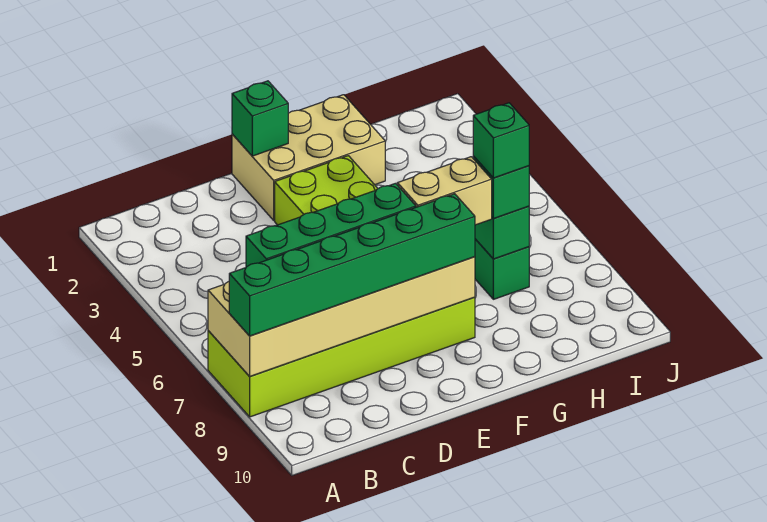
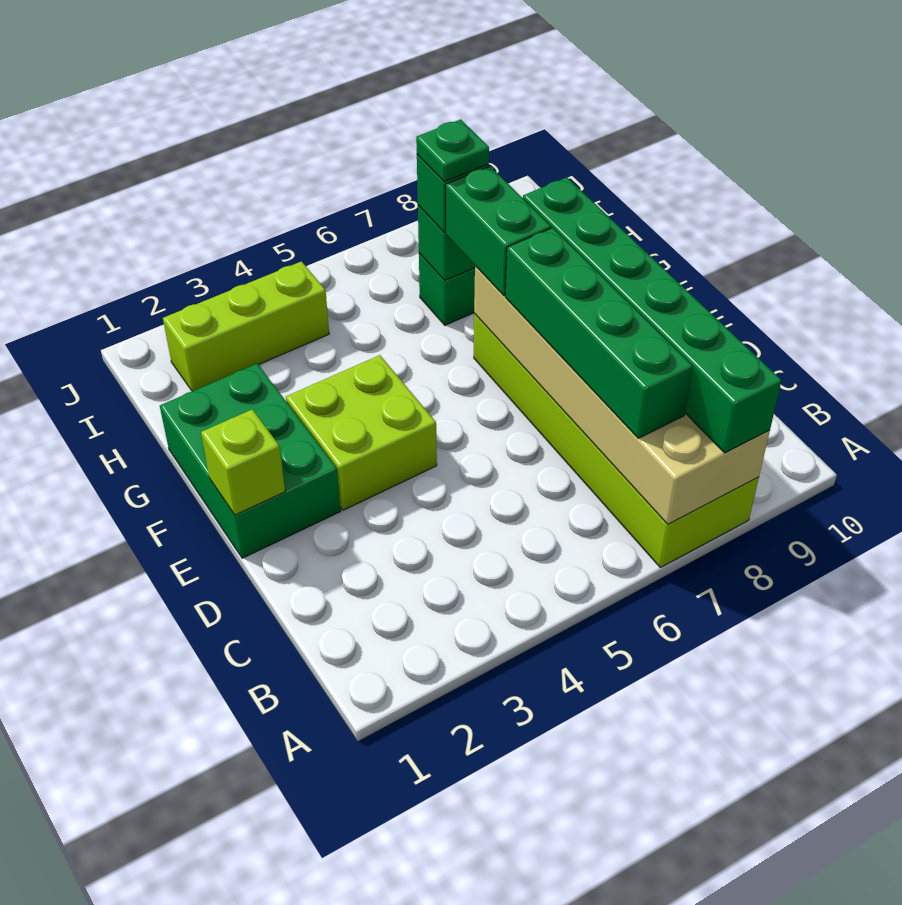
tan brick E1:G2 level 1 -> green brick E1:G2 level 1
green brick E1 level 2 -> lime brick E1 level 2
tan brick F7:G7 level 3 -> green brick F7:G7 level 3
green brick H7 level 4 -> green plate H7 level 4
none -> lime brick I2:I4 level 1

